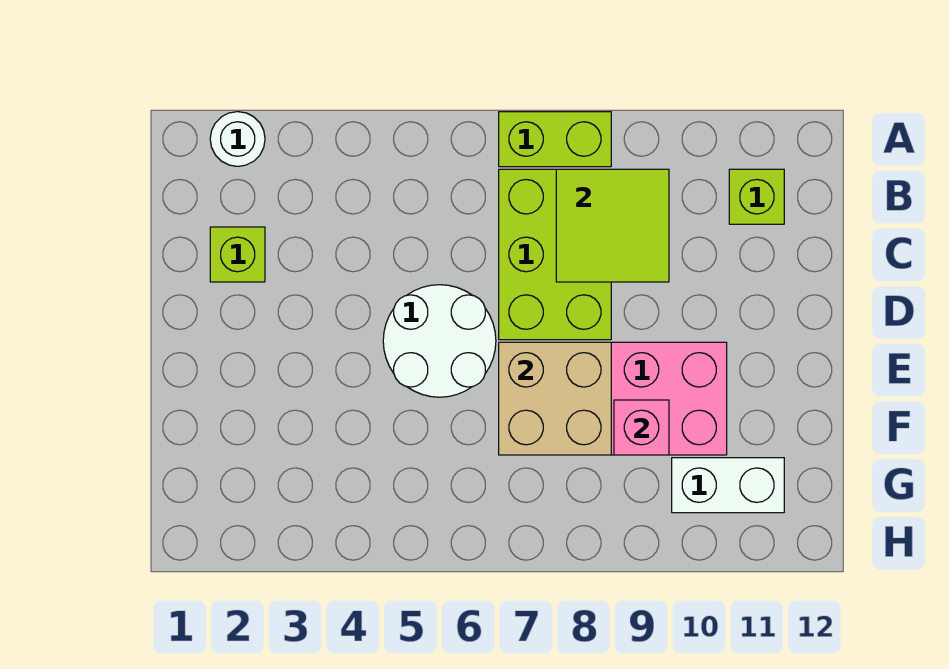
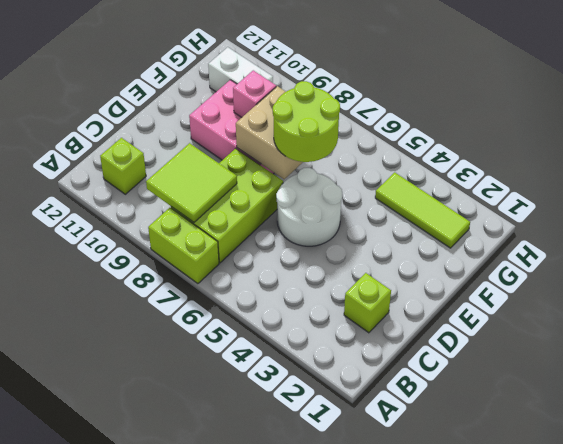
white round brick A2 level 1 -> none
none -> lime round brick E6:F7 level 3
none -> lime tile G2:G4 level 1

